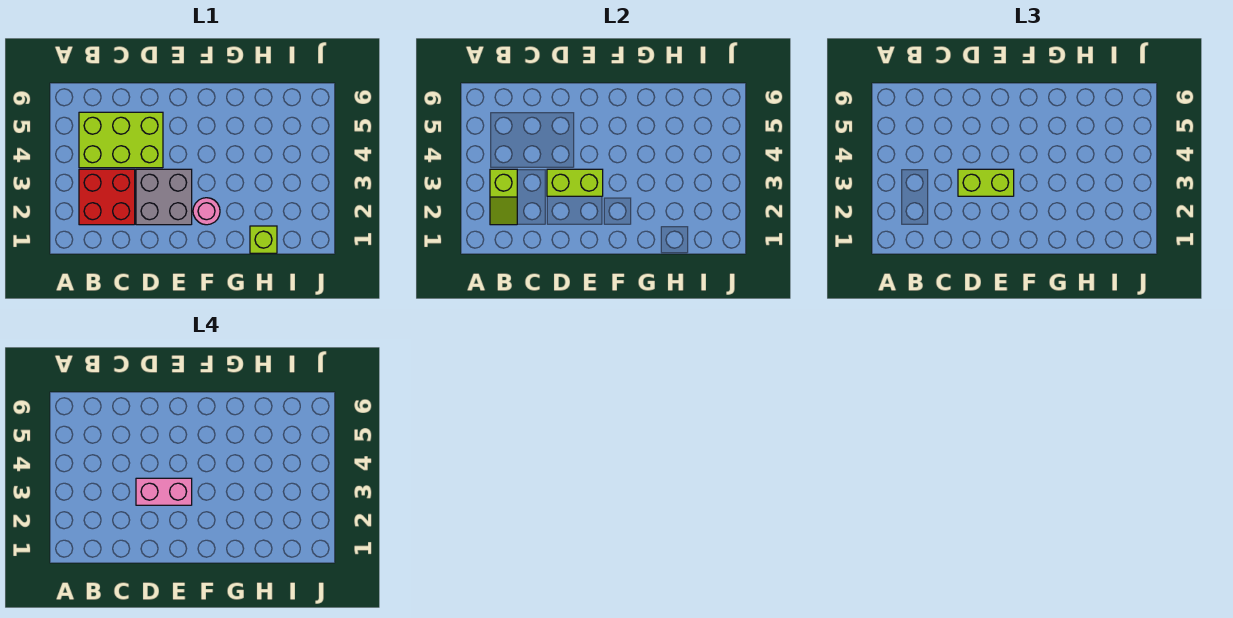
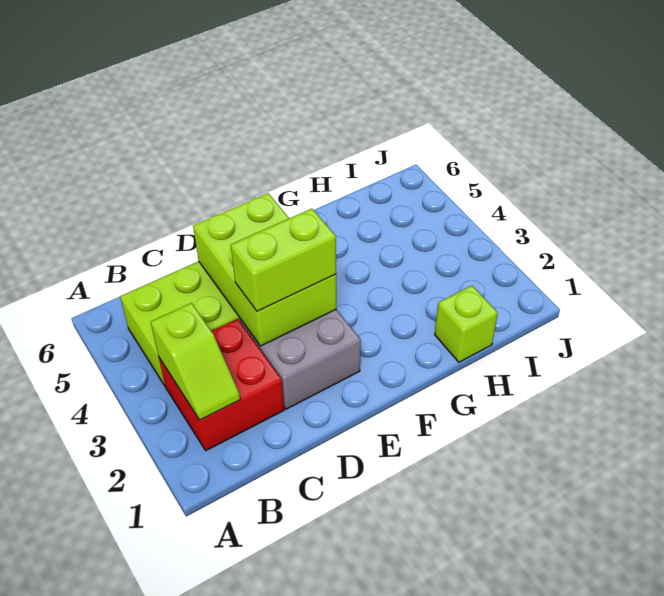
lime brick D3:E3 level 2 -> lime brick D3:E5 level 2
pink brick D3:E3 level 4 -> none
pink round brick F2 level 1 -> none

